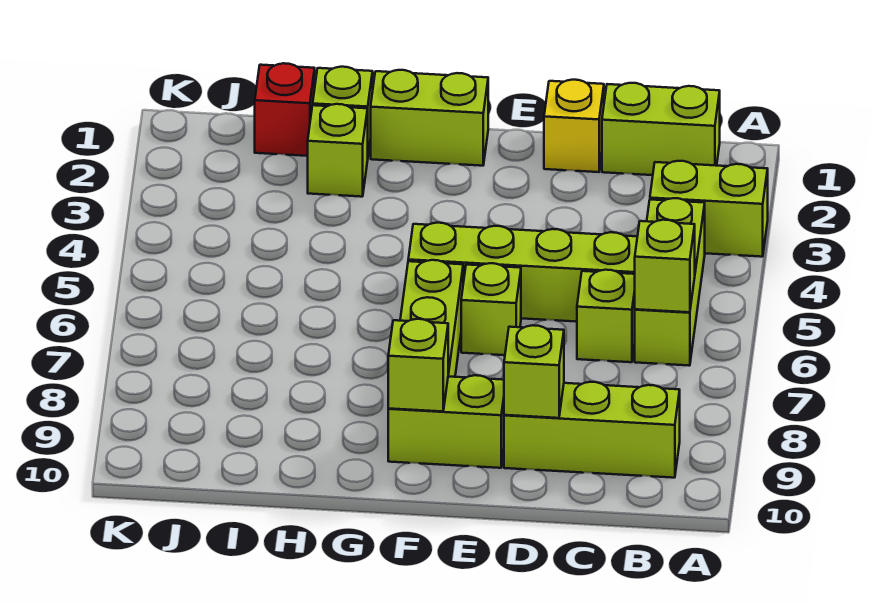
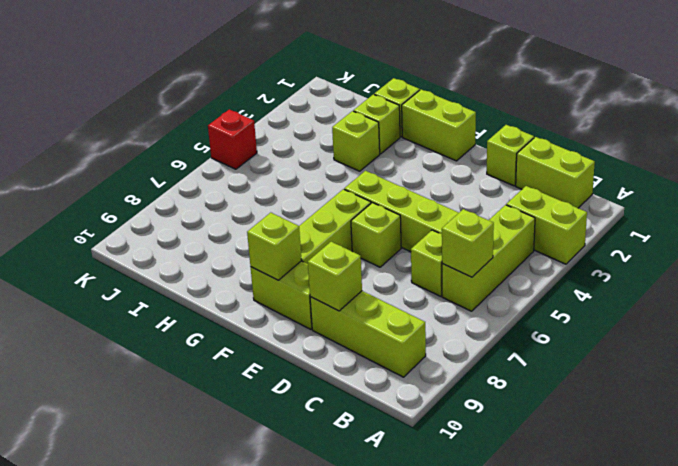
yellow brick D1 level 1 -> lime brick D1 level 1
none -> lime brick H3 level 1
red brick I1 level 1 -> red brick K5 level 1

